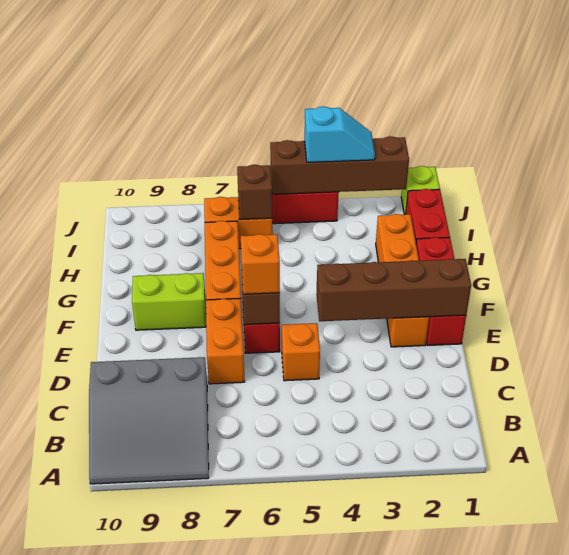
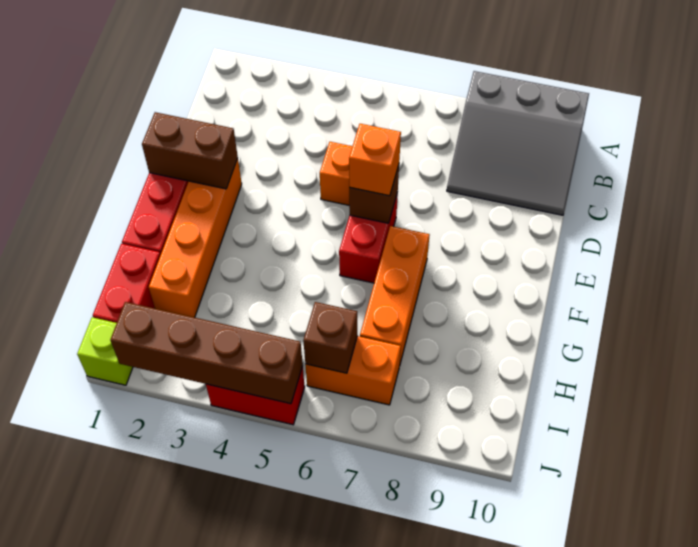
grey slope A8:C10 level 1 top C -> grey slope A8:C10 level 1 top A
orange brick D7:E7 level 1 -> none
brown brick E1:E4 level 2 -> brown brick E1:E2 level 2
lime brick F8:F9 level 1 -> none
cyan slope J3:J4 level 3 top 4 -> none

